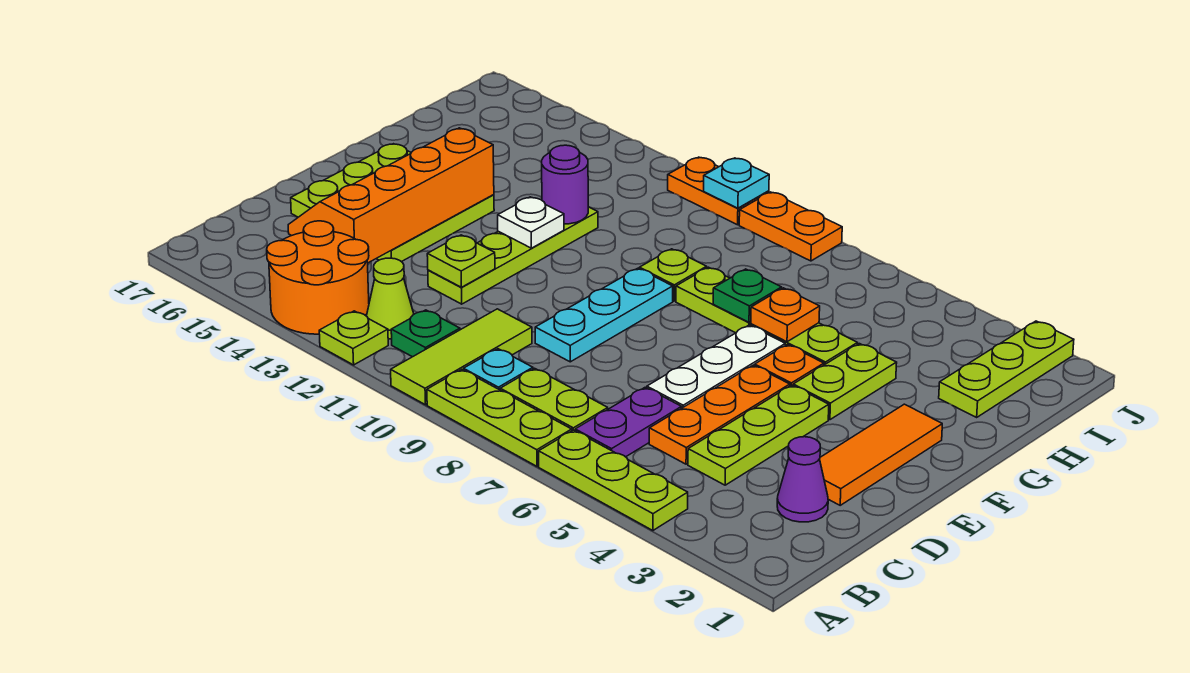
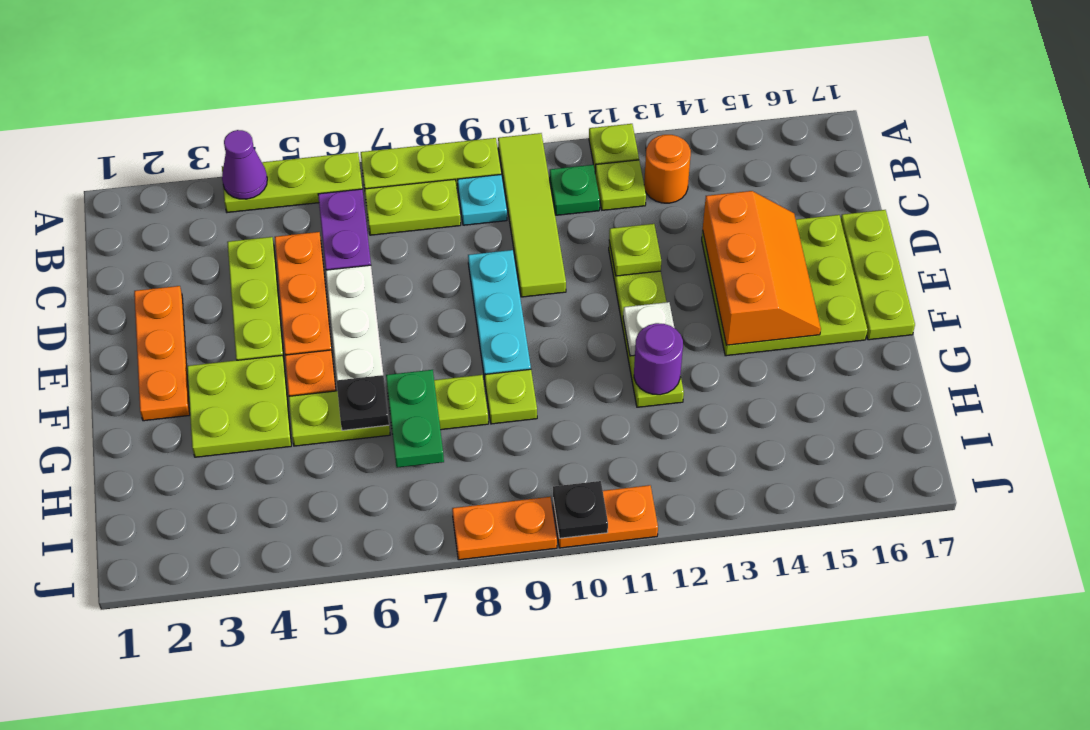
lime tile A10:C10 level 1 -> lime tile A10:D10 level 1
orange round brick A13:B14 level 1 -> orange round brick B13 level 1
lime cone B12 level 1 -> lime plate B12 level 1
purple cone C2 level 1 -> purple cone A4 level 2
orange slope C14:F15 level 2 top 14 -> orange slope D14:F15 level 2 top 14
orange tile D2:F2 level 1 -> orange plate D2:F2 level 1
lime plate F4:G4 level 1 -> lime plate F3:G4 level 1
orange plate G6 level 2 -> black plate G6 level 2
green plate G7 level 2 -> green plate G7:H7 level 2
lime plate H2:J2 level 1 -> lime plate D17:F17 level 1
cyan plate J10 level 2 -> black plate J10 level 2

